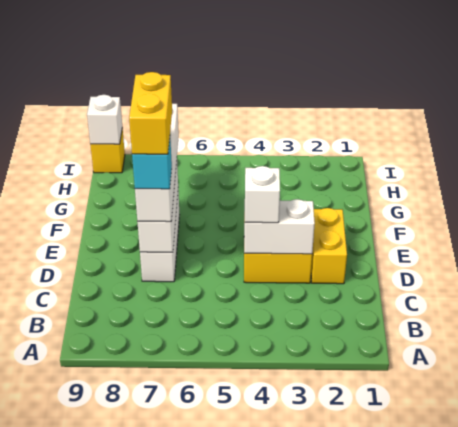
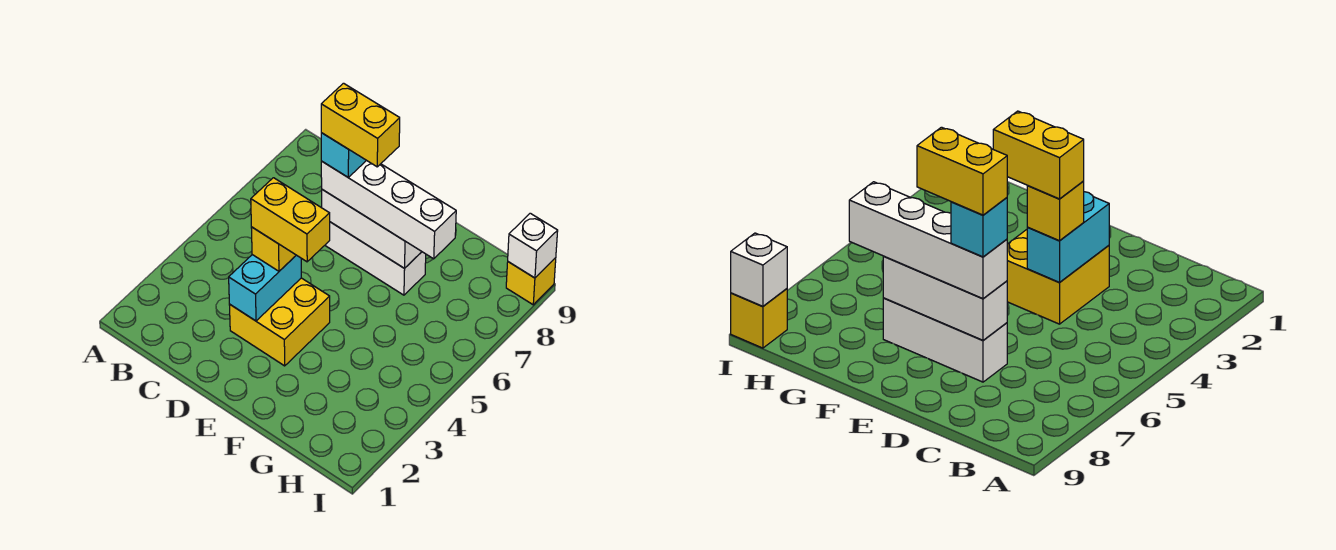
yellow brick D2:E2 level 1 -> yellow brick D4:E4 level 4
white brick D3:D4 level 2 -> cyan brick D3:D4 level 2
white brick D4 level 3 -> yellow brick D4 level 3

